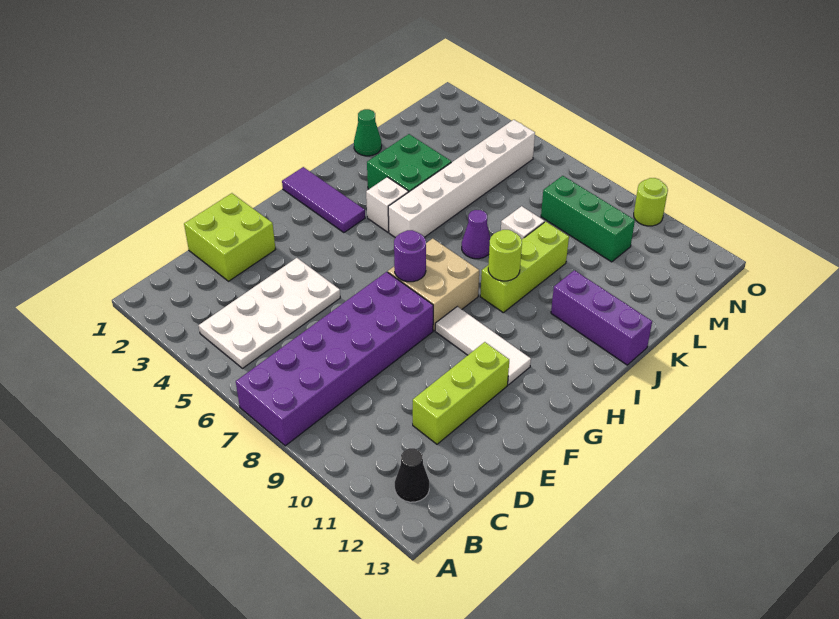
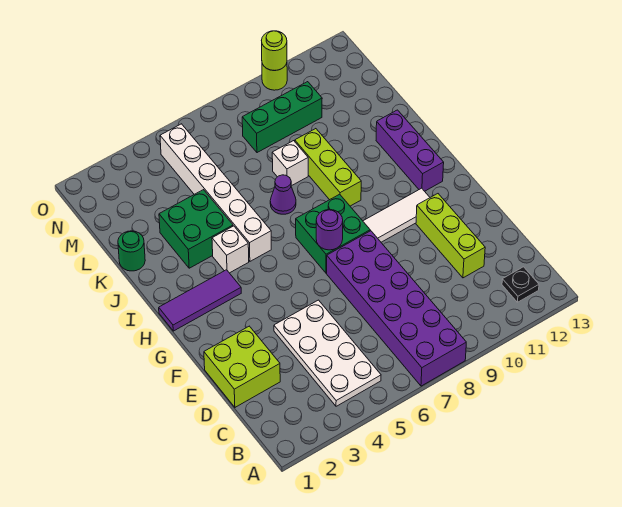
black cone B12 level 1 -> black plate B12 level 1
tan brick G7:H8 level 1 -> green brick G7:H8 level 1
lime round brick I9 level 2 -> lime round brick O10 level 2
purple brick J11:J13 level 1 -> purple brick H12:J12 level 1
green cone K1 level 1 -> green round brick K1 level 1

